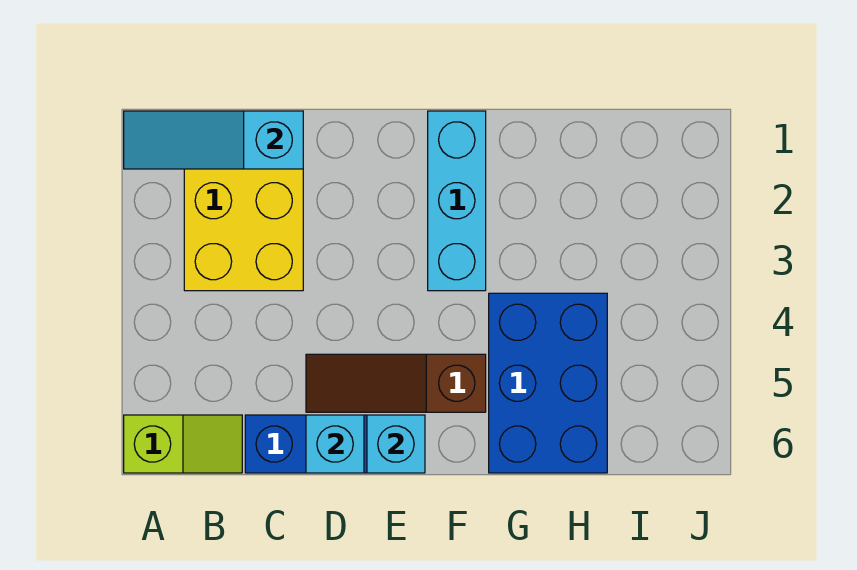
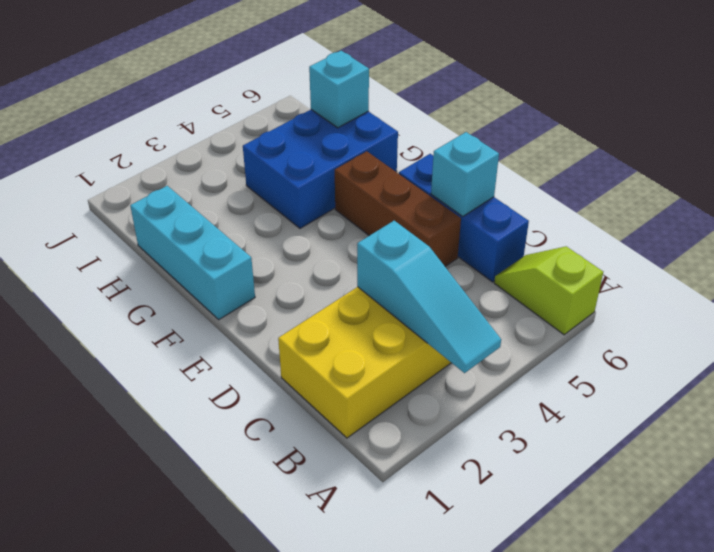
cyan slope A1:C1 level 2 top C -> cyan slope A3:C3 level 2 top C
brown slope D5:F5 level 1 top F -> brown brick D5:F5 level 1
cyan brick E6 level 2 -> cyan brick H6 level 2
cyan brick F1:F3 level 1 -> cyan brick F1:H1 level 1

